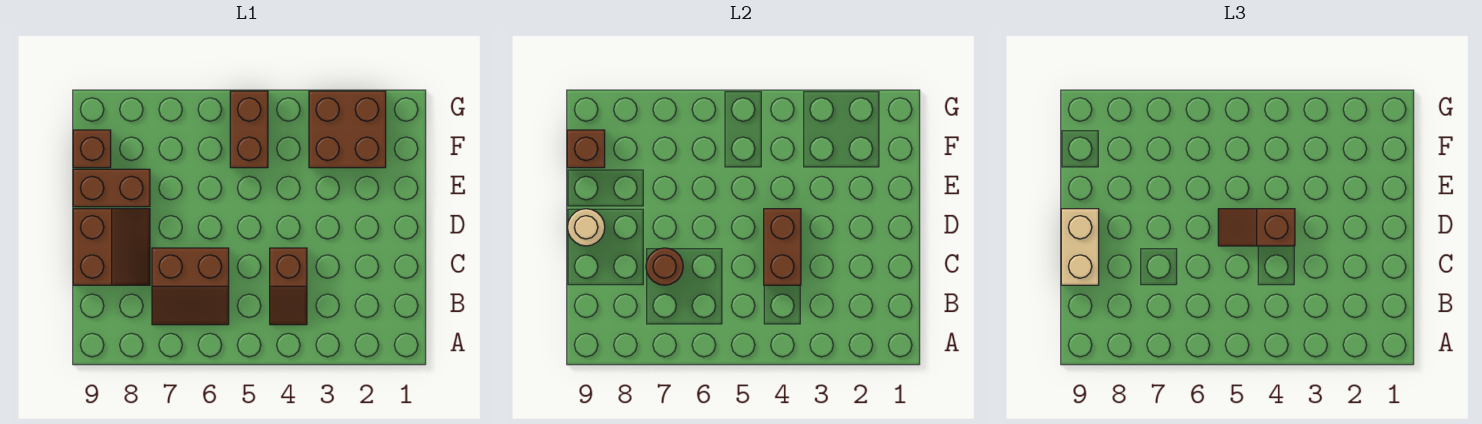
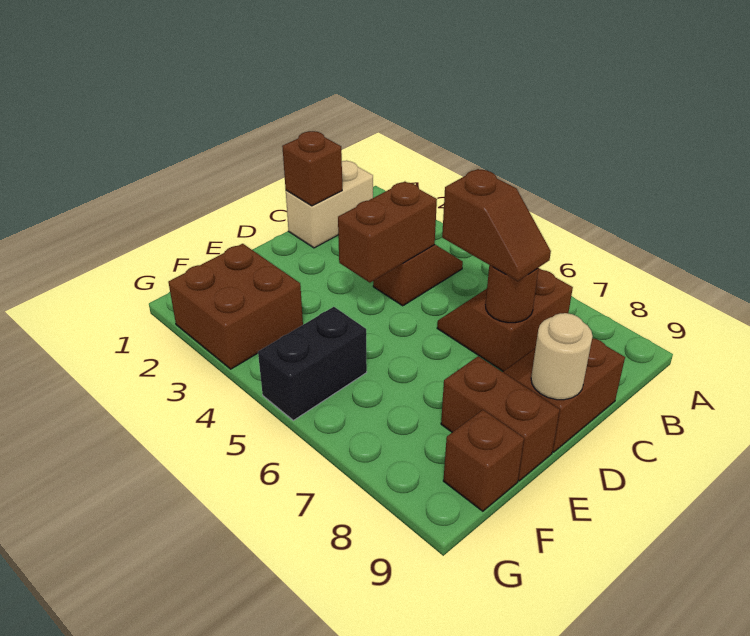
brown slope B6:C7 level 1 top C -> brown slope B6:C7 level 1 top 7
tan brick C9:D9 level 3 -> tan brick B1:C1 level 1
brown slope D4:D5 level 3 top 4 -> brown slope C6:C7 level 3 top 6
brown brick F5:G5 level 1 -> black brick F5:G5 level 1
brown brick F9 level 2 -> brown brick C1 level 2

